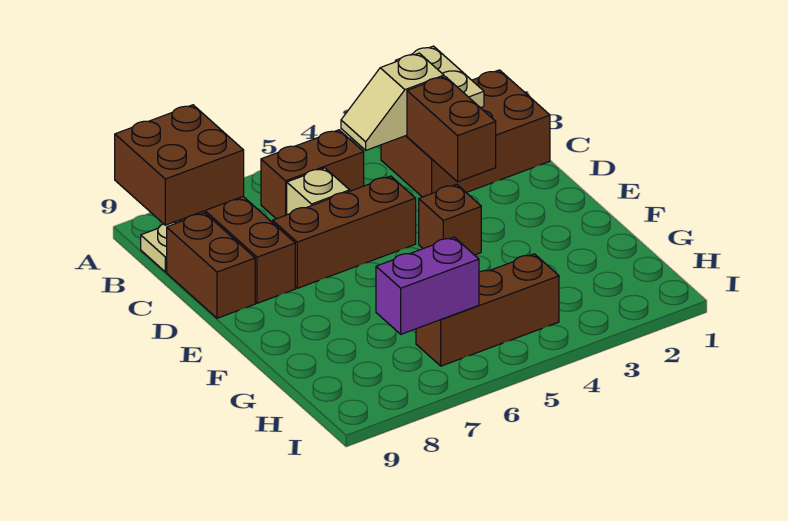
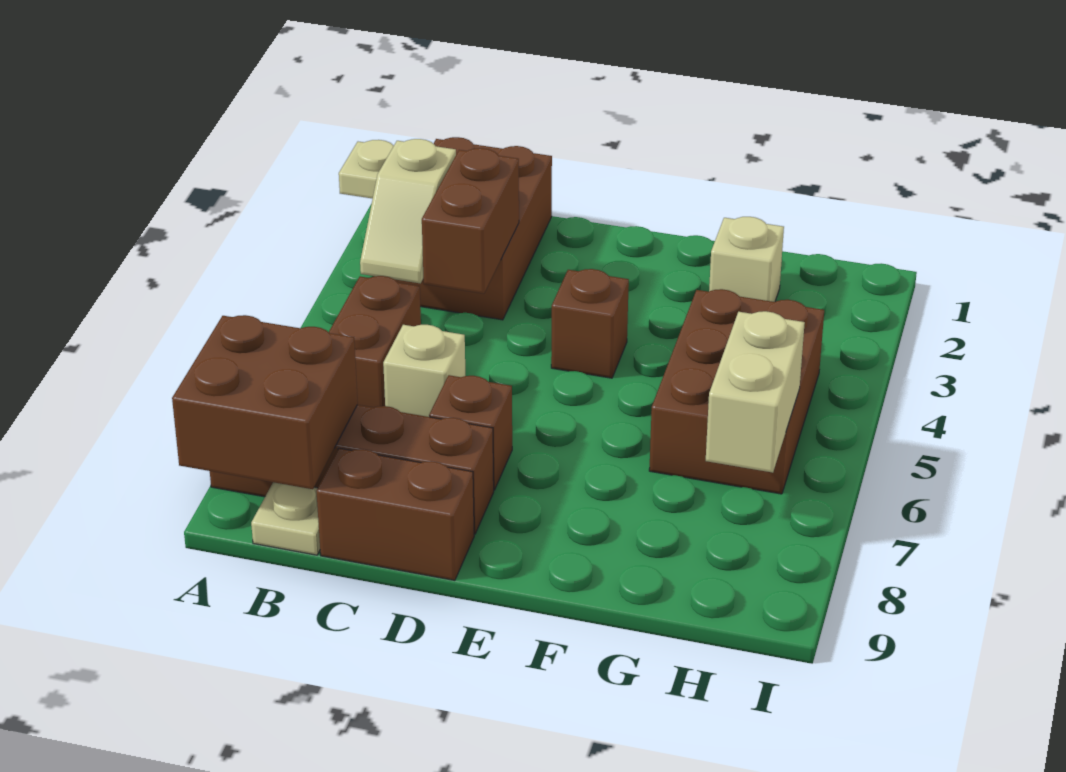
brown brick C3:D3 level 2 -> brown brick C3:C4 level 2
brown brick D5:D7 level 1 -> brown brick D7 level 1
none -> tan brick G2 level 1
brown brick H4:H6 level 1 -> brown brick G4:H6 level 1
purple brick H6:H7 level 2 -> tan brick H6:H7 level 2

